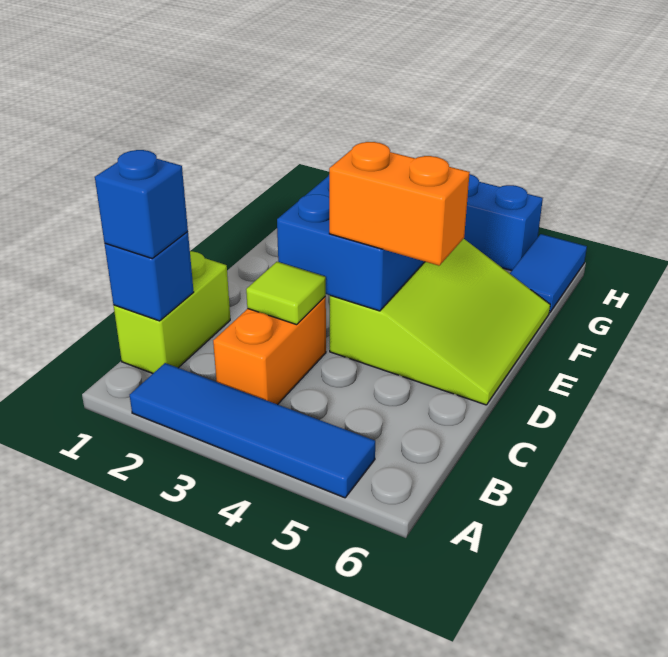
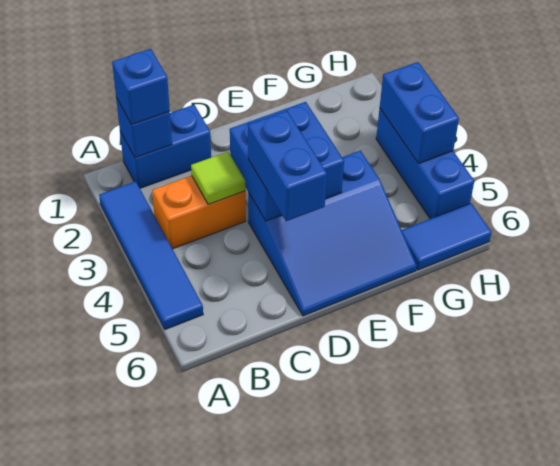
lime brick B1:C1 level 1 -> blue brick B1:C1 level 1
lime slope D4:F6 level 1 top 4 -> blue slope D4:F6 level 1 top 4
orange brick D4:D5 level 3 -> blue brick D4:D5 level 3
none -> blue brick H3:H4 level 2

